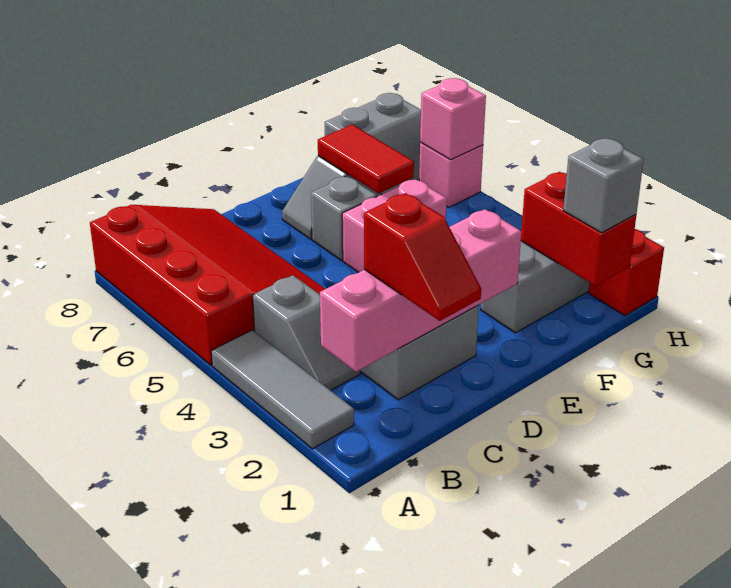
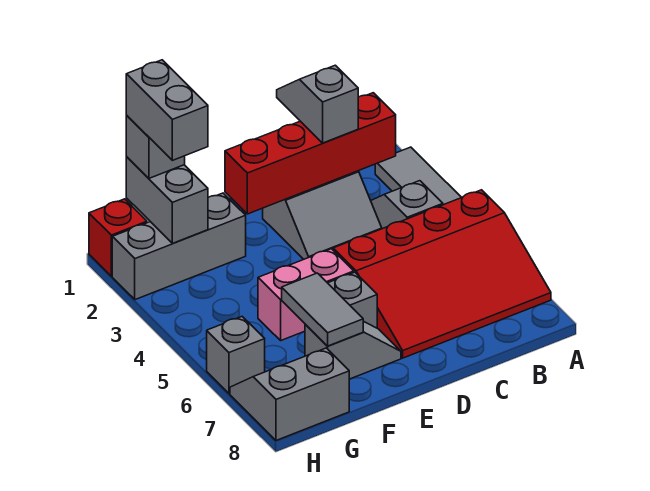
red slope A5:C8 level 1 top A -> red slope A5:D7 level 1 top 5
pink brick B2:E2 level 2 -> red brick B2:E2 level 2
red slope C1:C2 level 3 top 2 -> grey slope C1:C2 level 3 top 2
red tile F6:F7 level 2 -> grey tile F6:F7 level 2
red brick G1:G2 level 2 -> grey brick G1:G2 level 2
none -> grey brick G1:G2 level 4
pink brick H6 level 1 -> grey brick H6 level 1
pink brick H6 level 2 -> none

